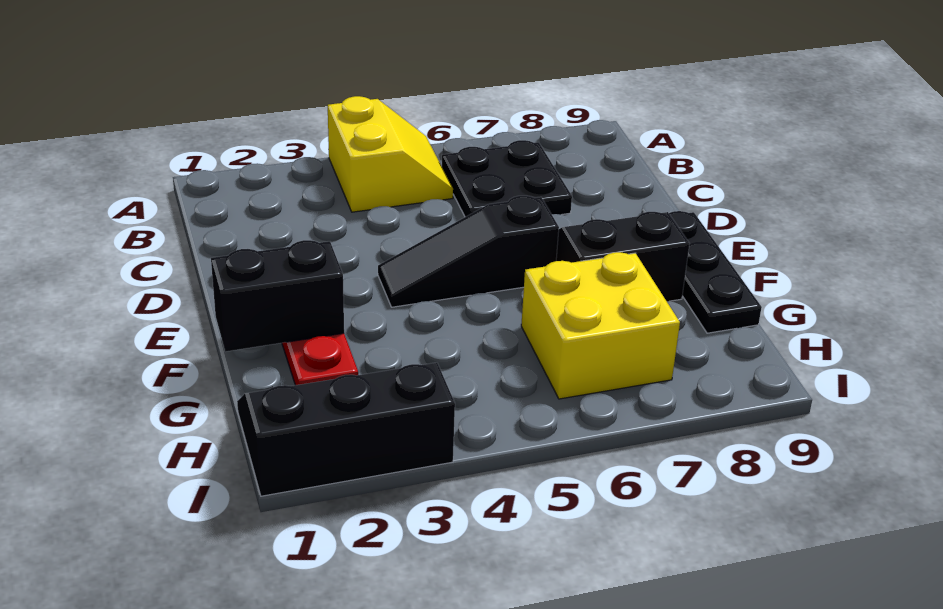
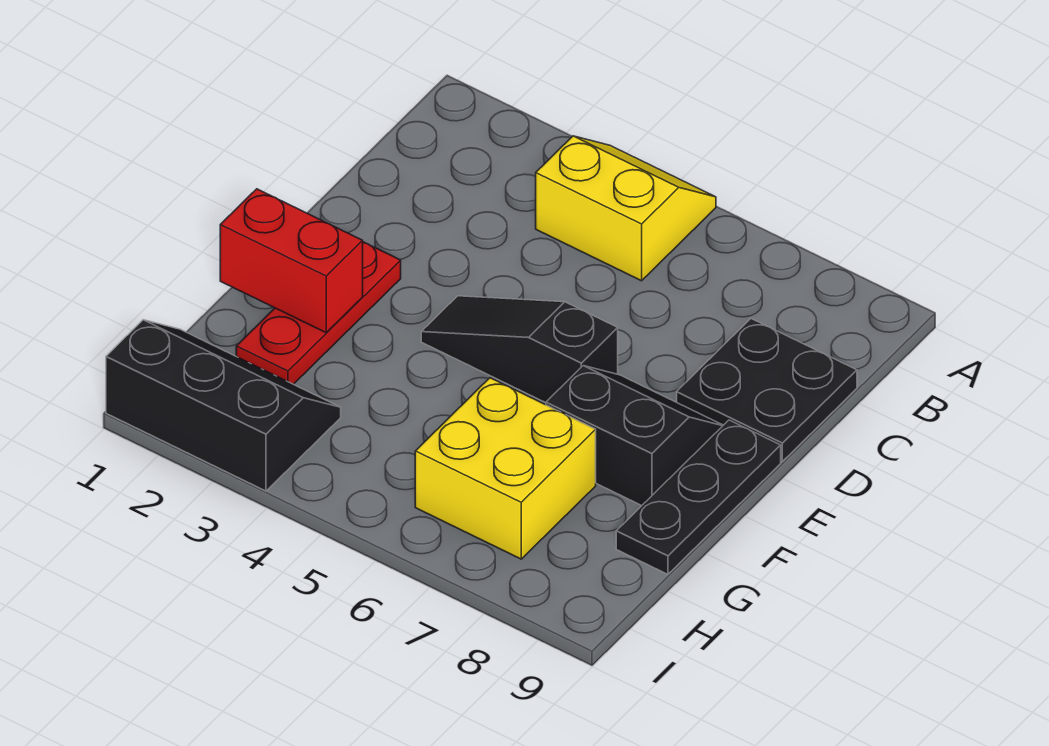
yellow slope A4:B5 level 1 top 4 -> yellow slope A4:B5 level 1 top B
black plate B6:C7 level 1 -> black plate C8:D9 level 1
black brick F1:F2 level 2 -> red brick F1:F2 level 2

